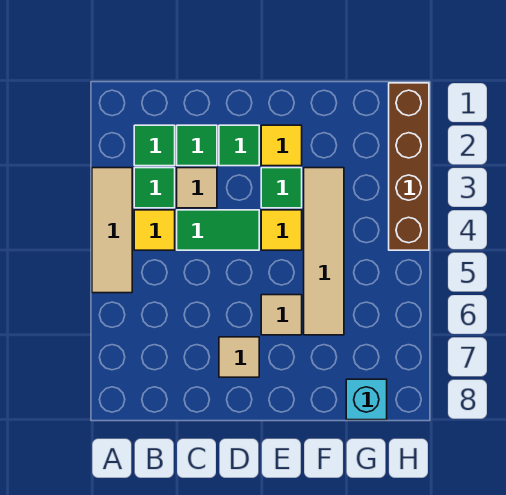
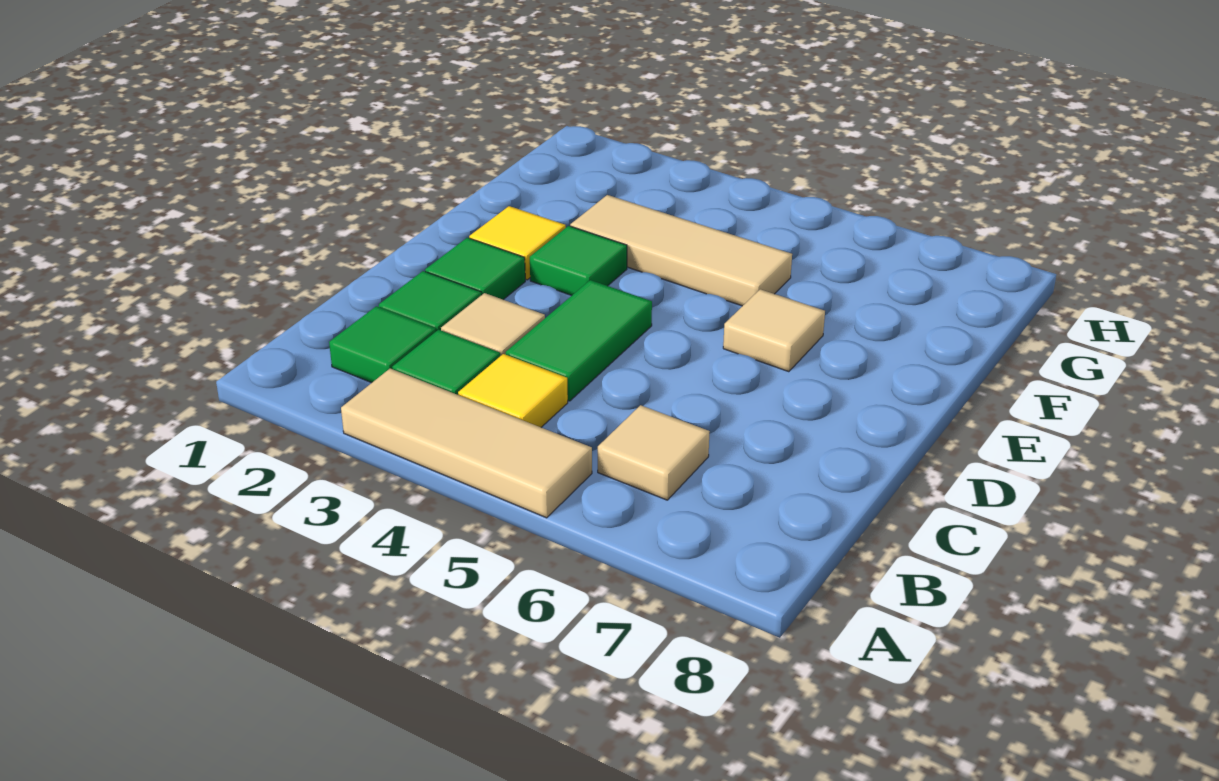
tan tile D7 level 1 -> tan tile B6 level 1
yellow tile E4 level 1 -> none
tan tile F3:F6 level 1 -> tan tile F3:F5 level 1
cyan brick G8 level 1 -> none
brown brick H1:H4 level 1 -> none

